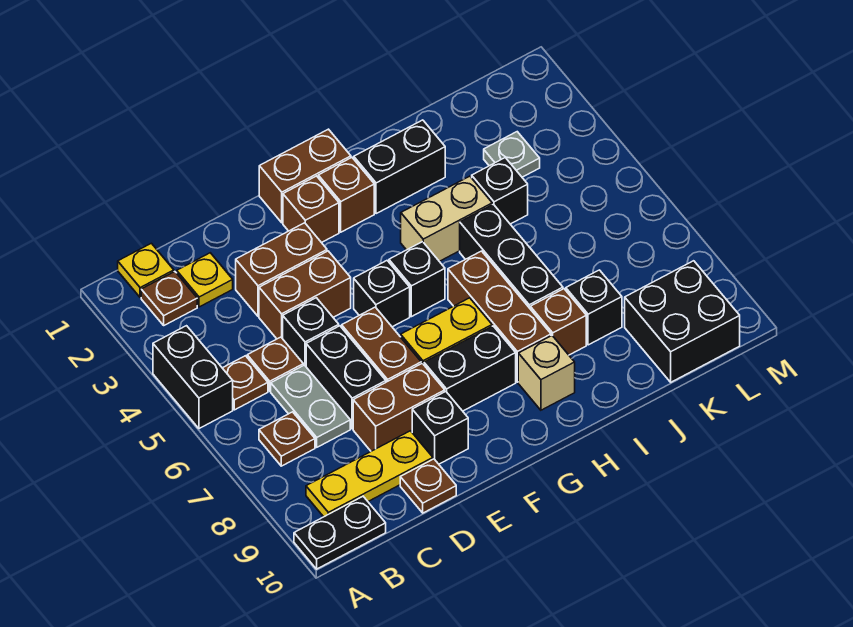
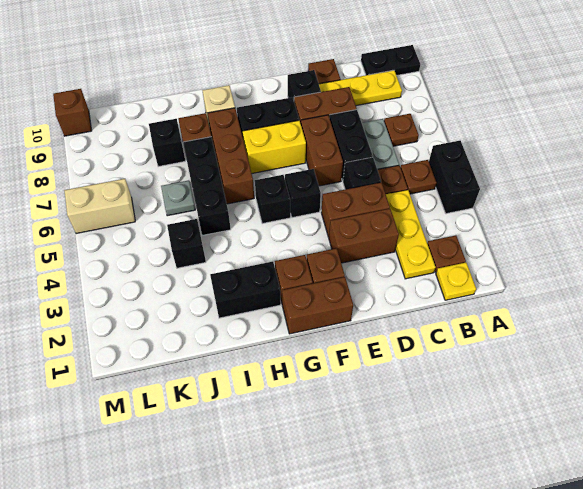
yellow plate C2 level 1 -> yellow plate C2:C4 level 1
tan brick H4:I4 level 1 -> tan brick L6:M6 level 1
grey plate K3 level 1 -> grey plate J6 level 1
black brick K9:L10 level 1 -> none
none -> brown brick M10 level 1

